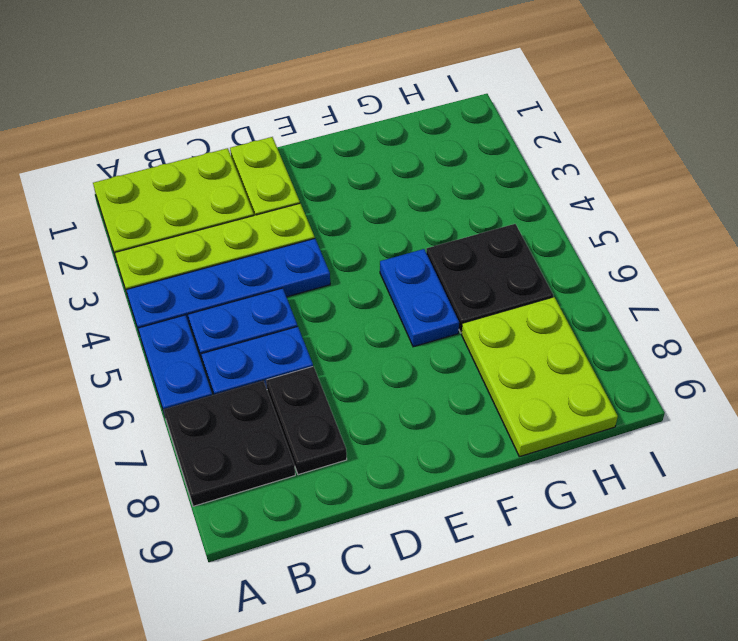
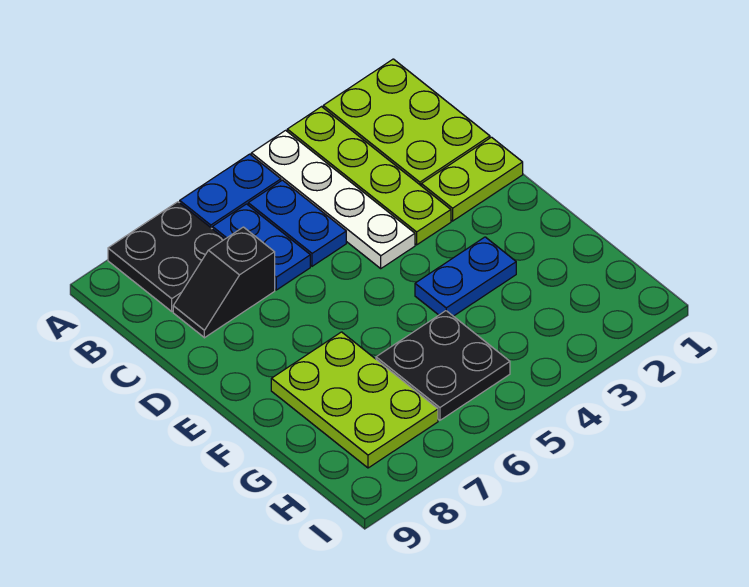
blue plate A4:D4 level 1 -> white plate A4:D4 level 1
black plate C7:C8 level 1 -> black slope C7:C8 level 1 top 7
blue plate F5:F6 level 1 -> blue plate F3:F4 level 1
lime plate G7:H9 level 1 -> lime plate F7:H8 level 1

